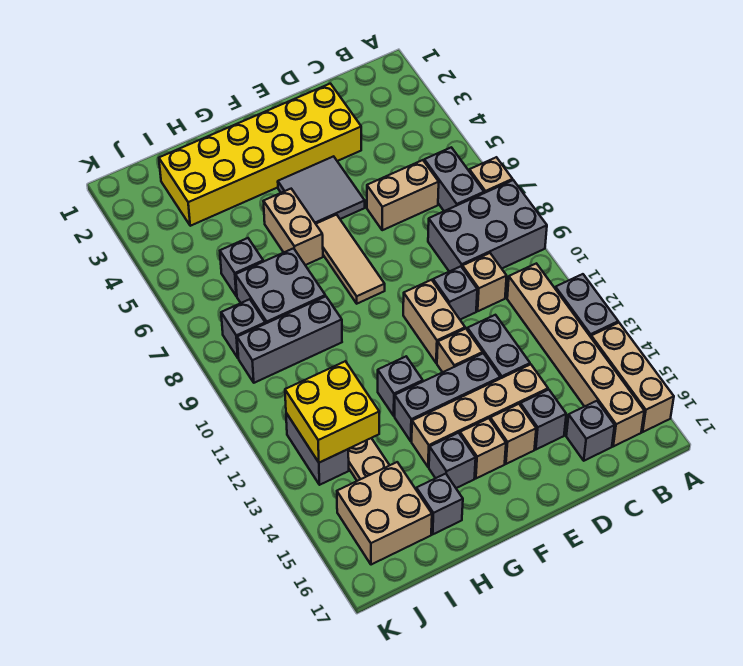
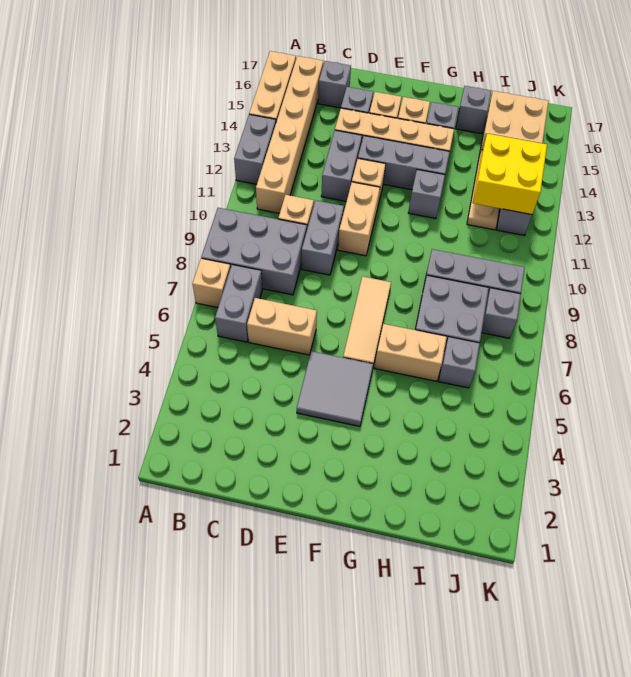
yellow brick D2:I3 level 1 -> none
grey brick D10 level 1 -> grey brick D9:D10 level 1
tan brick G5:G6 level 1 -> tan brick G6:H6 level 1

